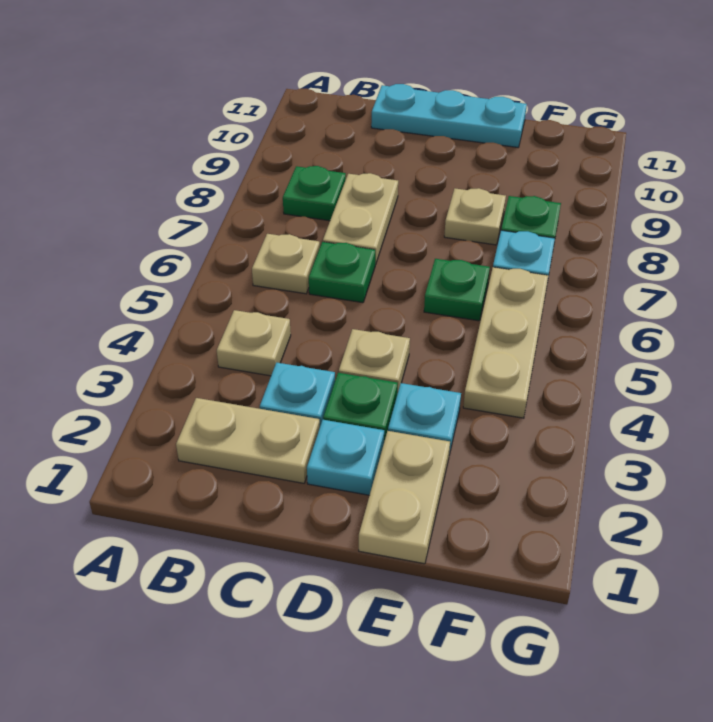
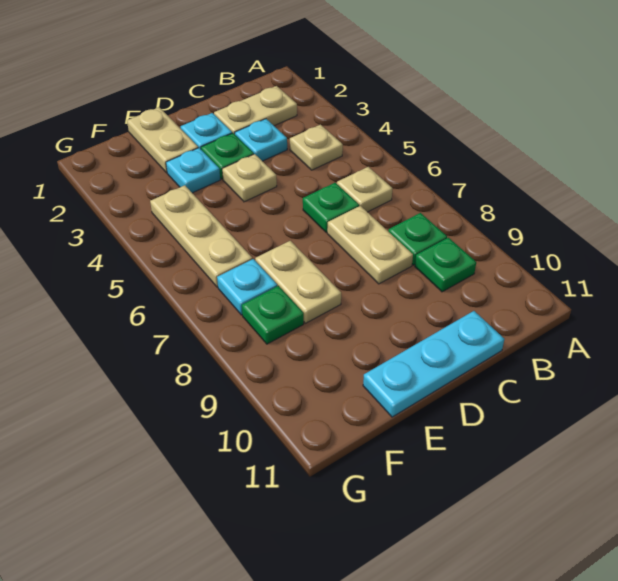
green plate E6 level 1 -> green plate B9 level 1
tan plate E8 level 1 -> tan plate E7:E8 level 1

